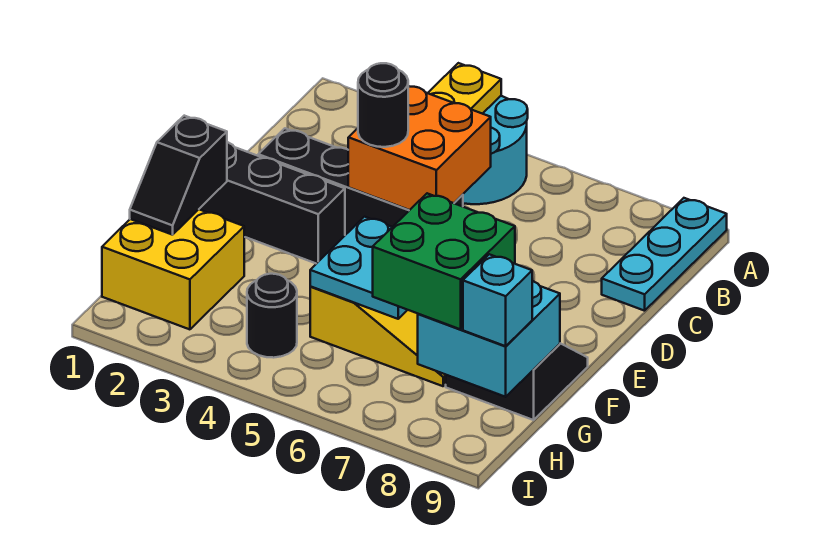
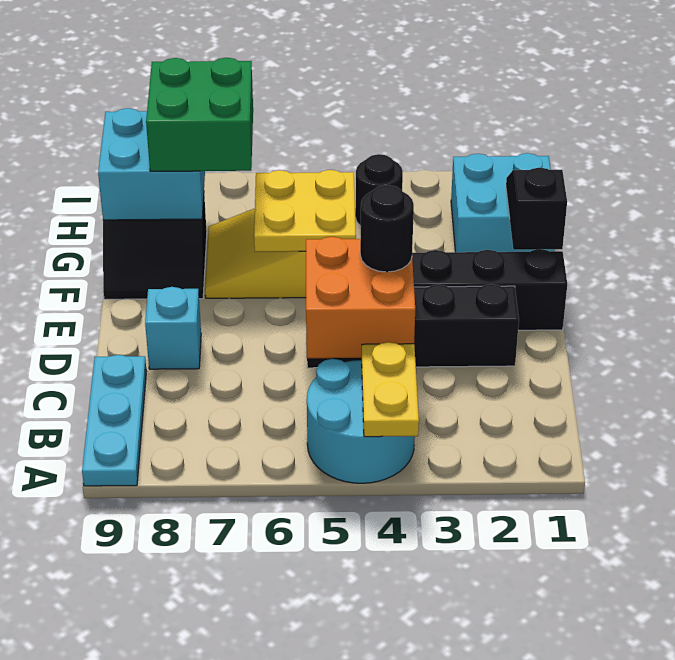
cyan plate F5:G6 level 2 -> yellow plate F5:G6 level 2
yellow brick G1:H2 level 1 -> cyan brick G1:H2 level 1
cyan brick H9 level 3 -> cyan brick D8 level 1

